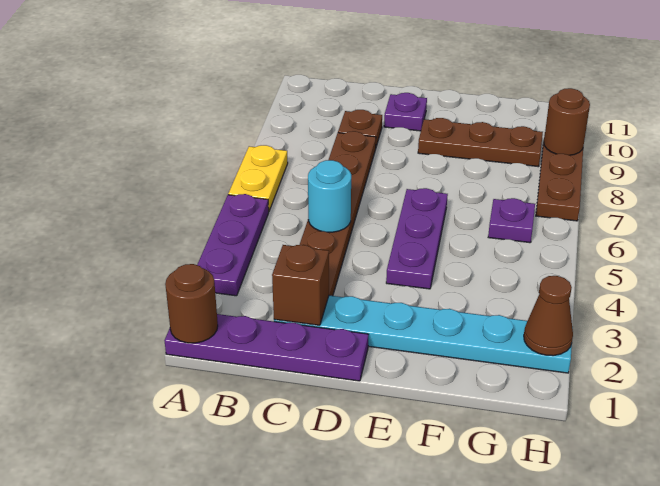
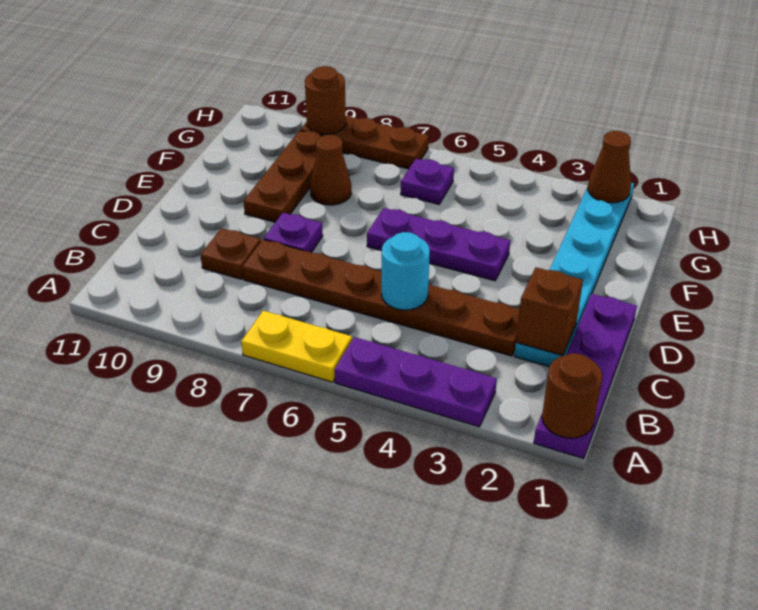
purple plate D10 level 1 -> purple plate D8 level 1
none -> brown cone F8 level 1

